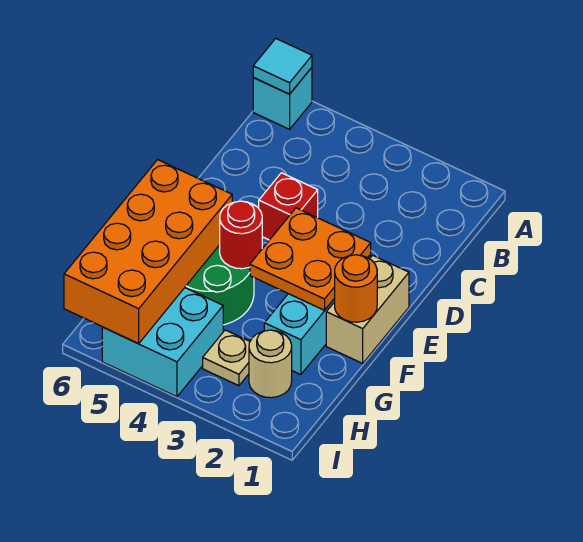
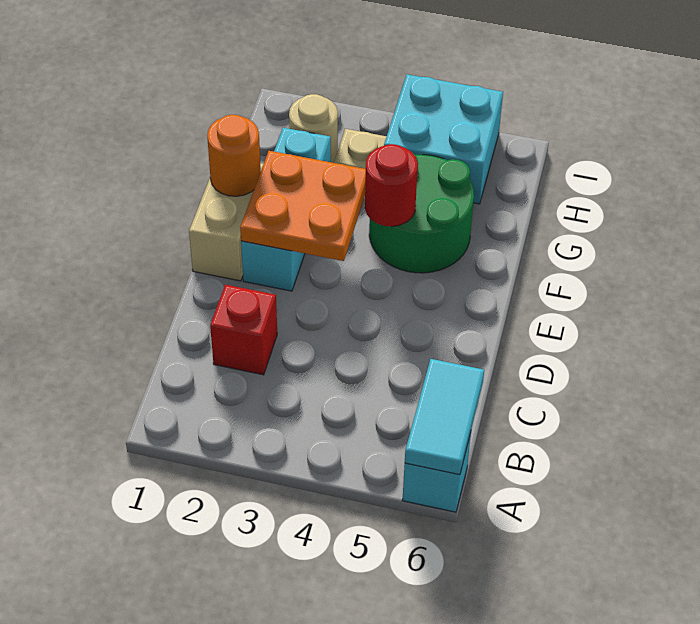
cyan tile A6 level 2 -> cyan tile A6:B6 level 2
red brick D4 level 1 -> red brick C2 level 1
orange brick F5:I6 level 2 -> none

